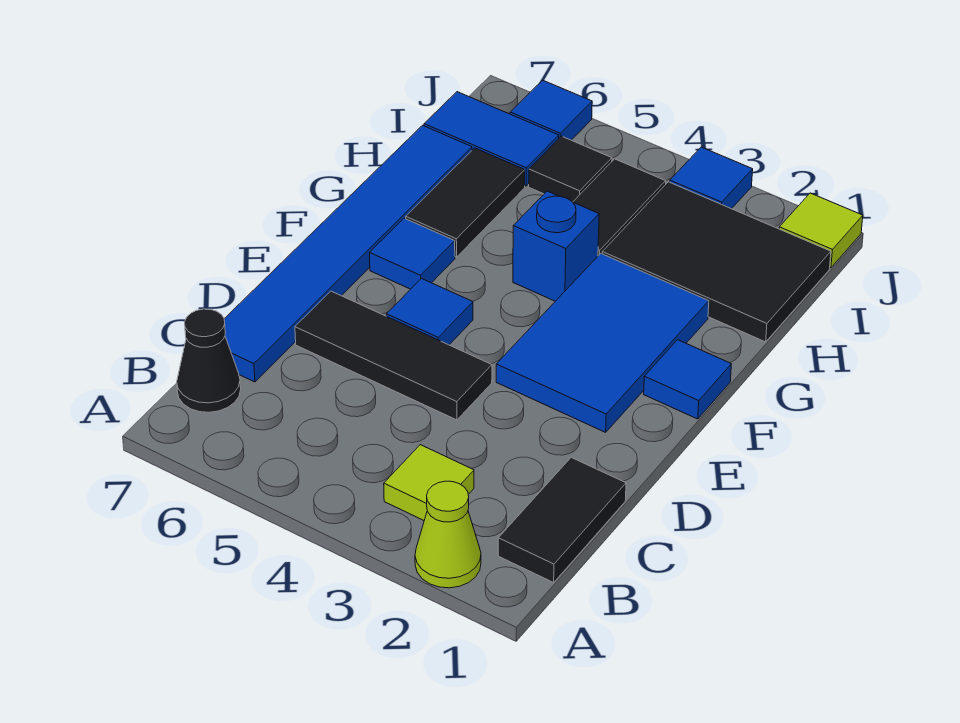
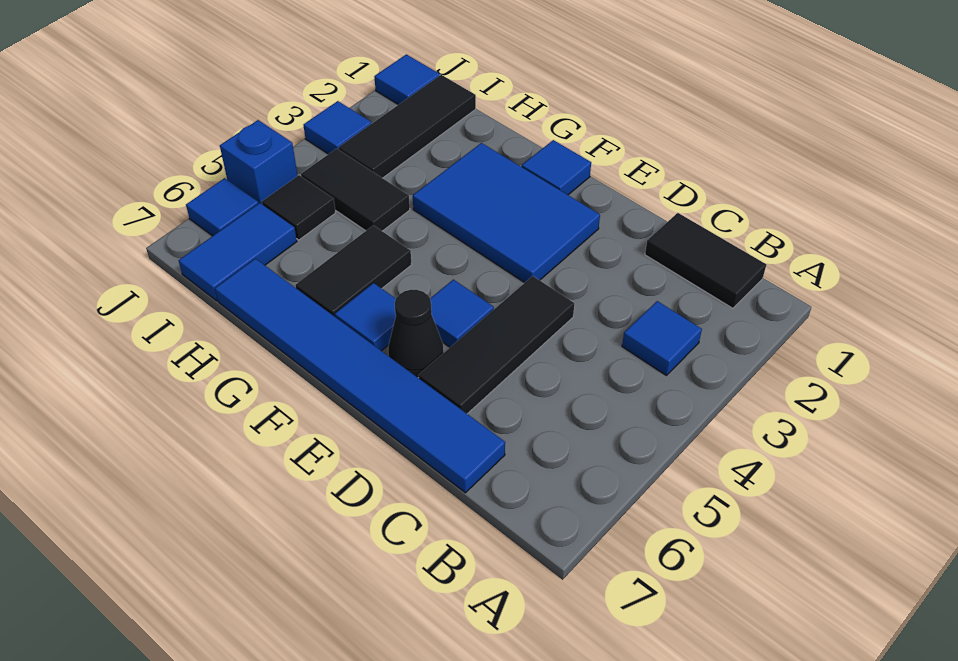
lime cone A2 level 1 -> none
lime tile B3 level 1 -> blue tile B3 level 1
black cone B7 level 1 -> black cone E6 level 1
blue brick G4 level 1 -> blue brick J5 level 1
black tile G6:H6 level 1 -> black tile G5:G6 level 1
black tile H1:I3 level 1 -> black tile I1:I3 level 1
lime tile J1 level 1 -> blue tile J1 level 1

